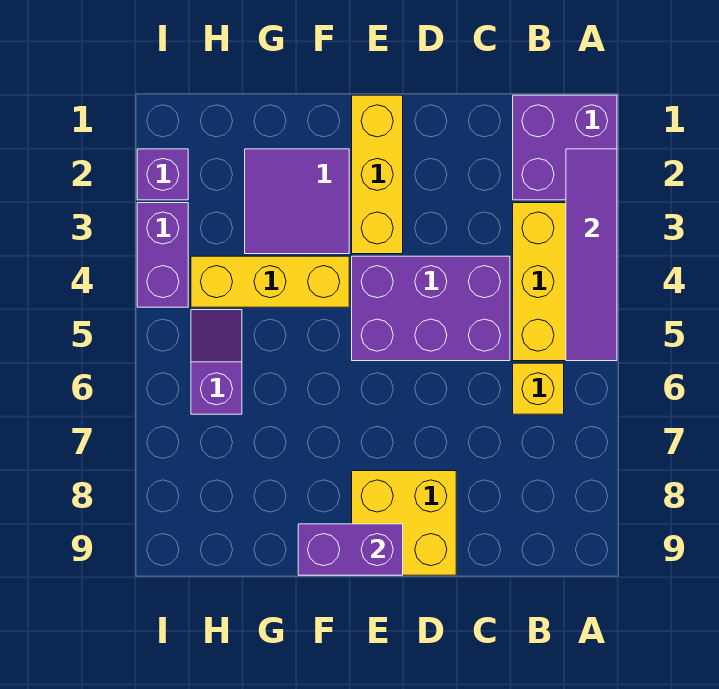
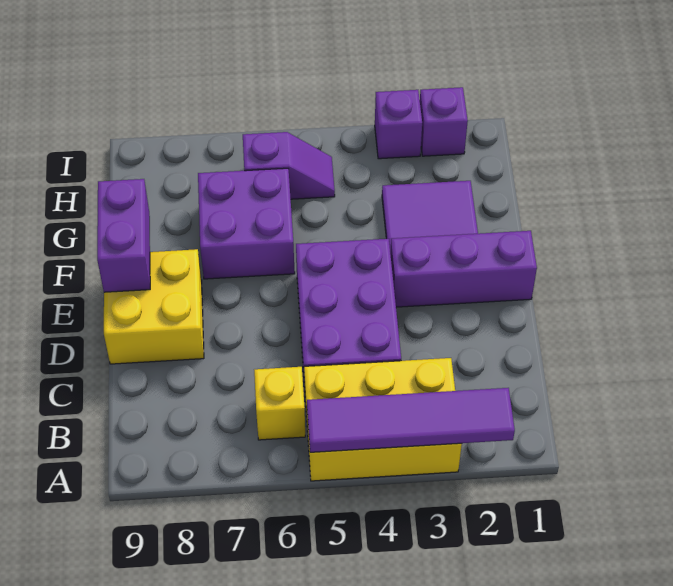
purple brick A1:B2 level 1 -> purple brick F6:G7 level 1
yellow brick E1:E3 level 1 -> purple brick E1:E3 level 1
yellow brick F4:H4 level 1 -> none
purple brick I3:I4 level 1 -> purple brick I3 level 1

